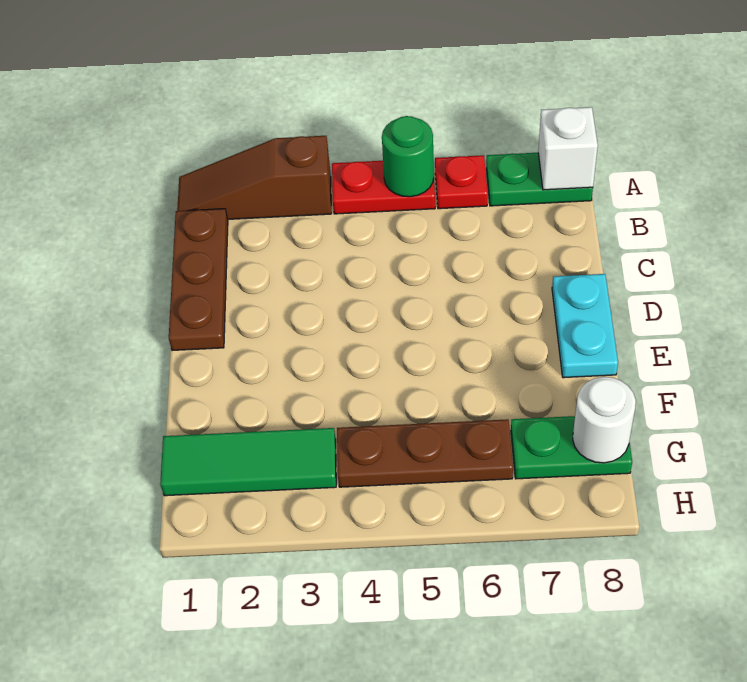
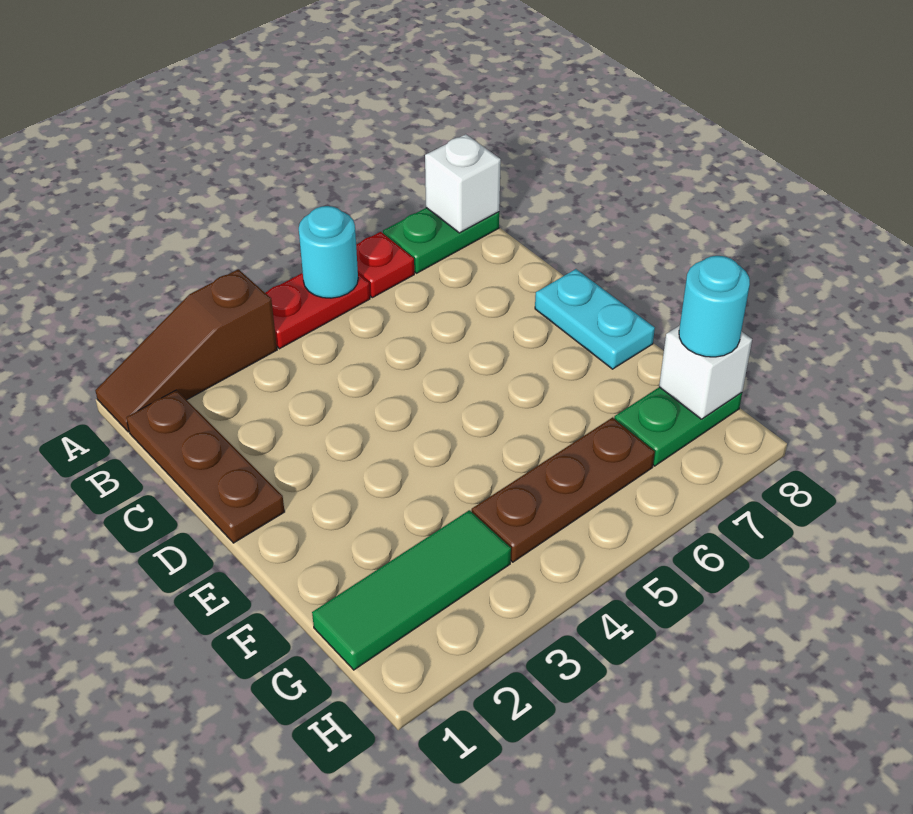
green round brick A5 level 2 -> cyan round brick A5 level 2
white round brick G8 level 2 -> white brick G8 level 2
none -> cyan round brick G8 level 3

